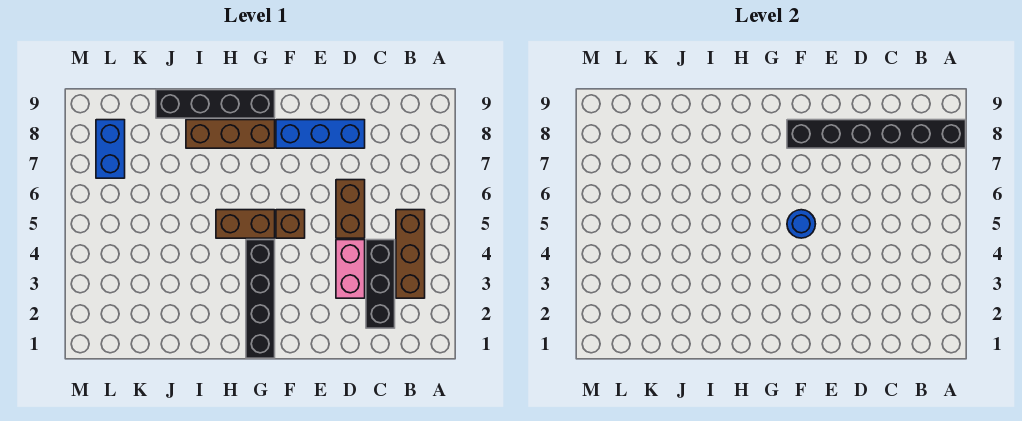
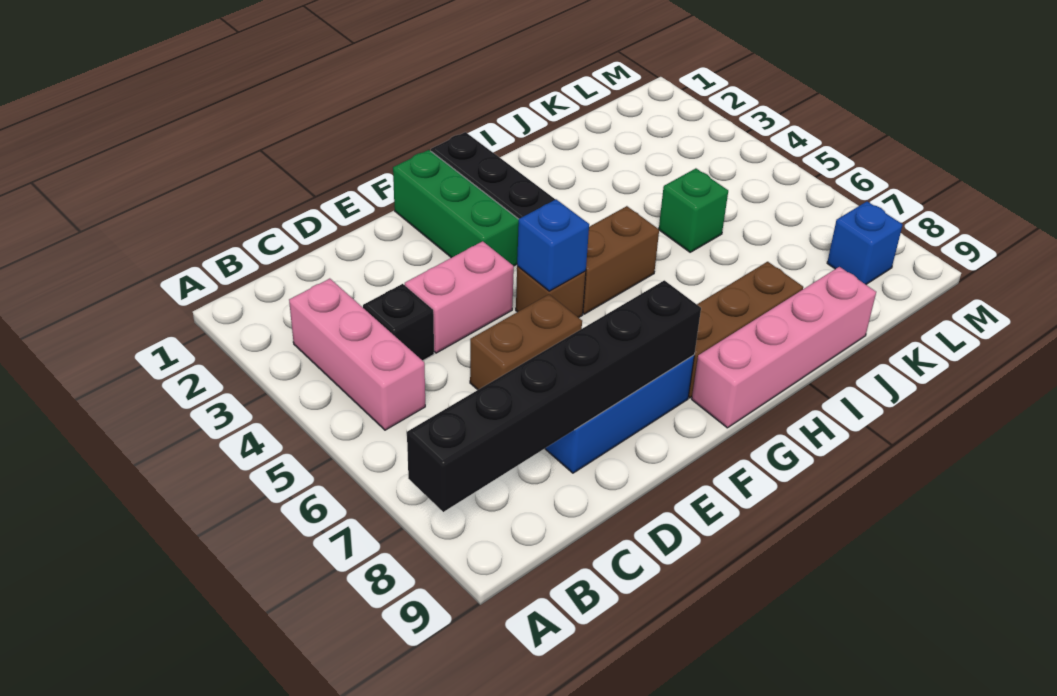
brown brick B3:B5 level 1 -> pink brick B3:B5 level 1
black brick C2:C4 level 1 -> black brick C4 level 1
pink brick D3:D4 level 1 -> pink brick D4:E4 level 1
brown brick D5:D6 level 1 -> brown brick D6:E6 level 1
none -> green brick F1:F3 level 1
blue round brick F5 level 2 -> blue brick F5 level 2
black brick G9:J9 level 1 -> pink brick G9:J9 level 1
none -> green brick J5 level 1
blue brick L7:L8 level 1 -> blue brick L8 level 1

